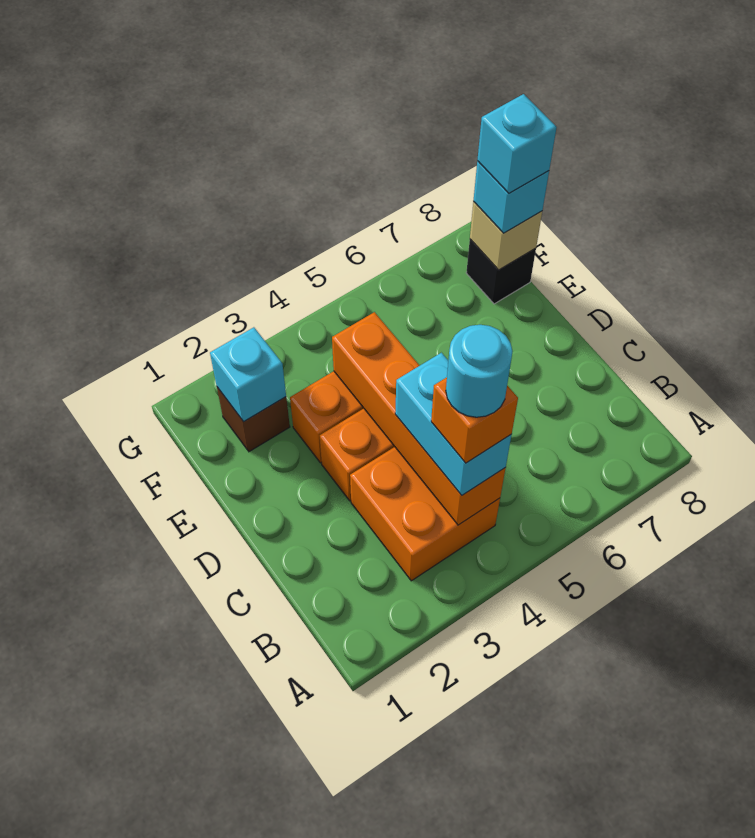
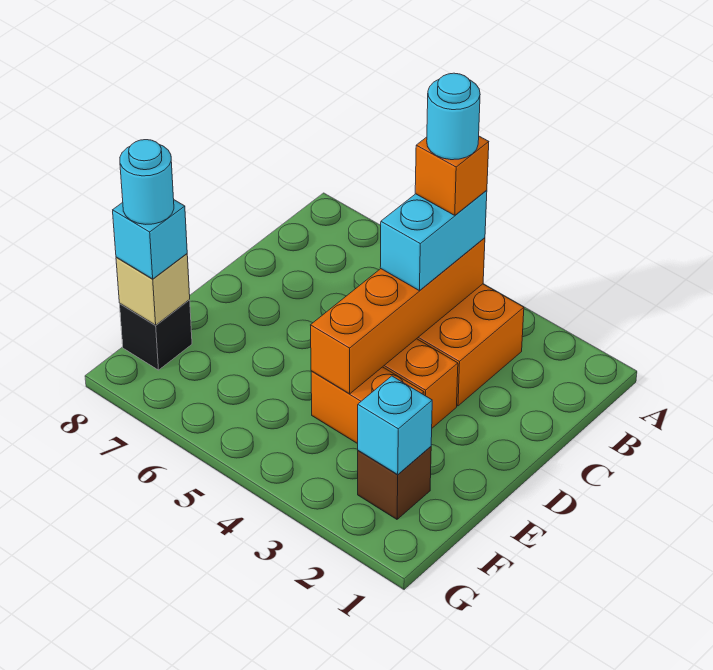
cyan brick F8 level 4 -> cyan round brick F8 level 4

